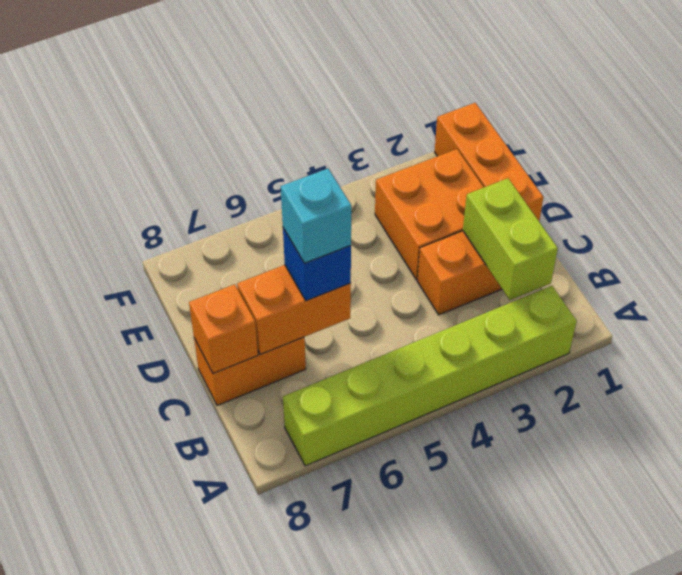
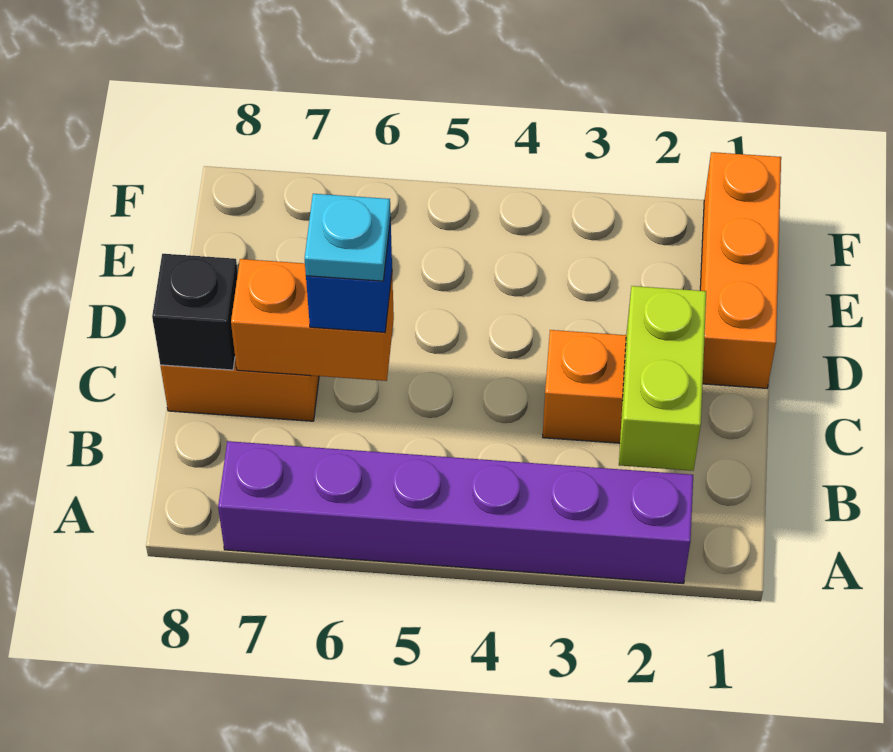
lime brick A2:A7 level 1 -> purple brick A2:A7 level 1
cyan brick C6 level 4 -> cyan plate C6 level 4
orange brick C8 level 2 -> black brick C8 level 2
orange brick D2:E3 level 1 -> none

